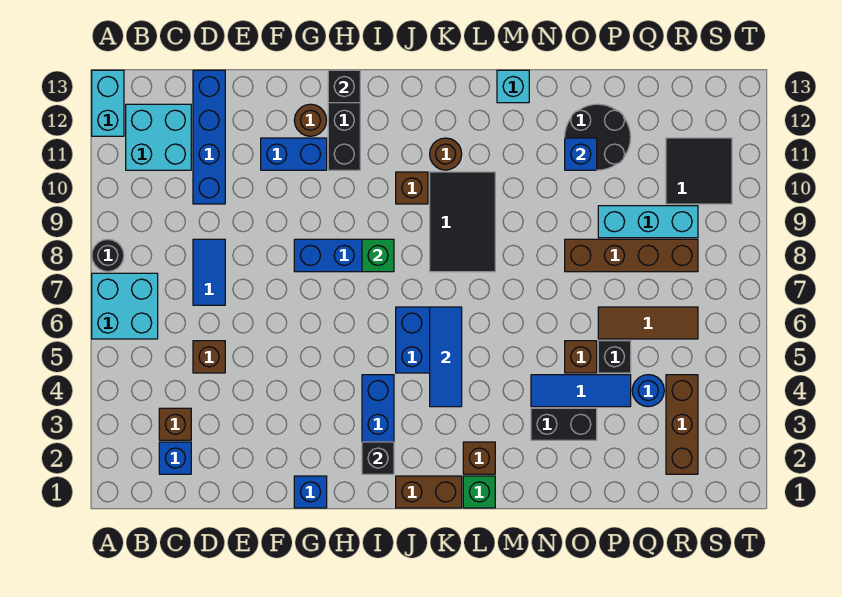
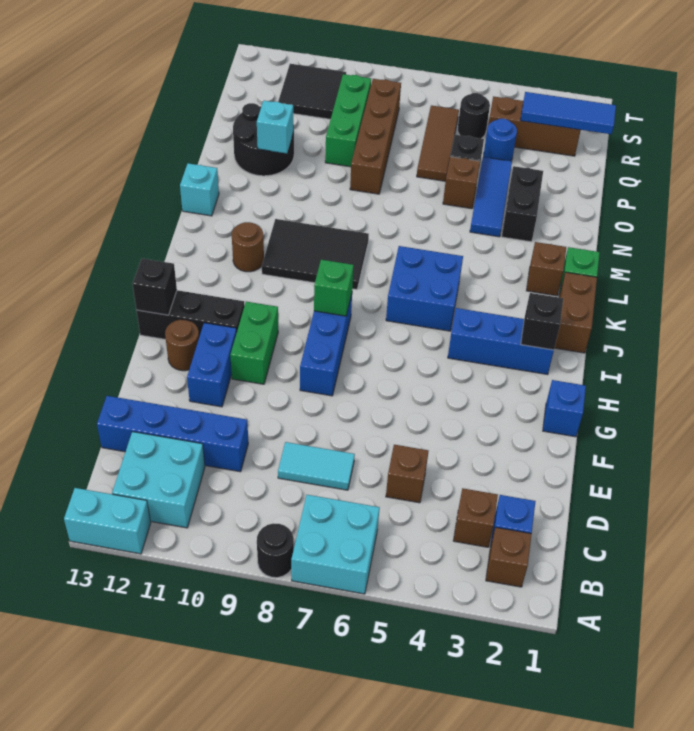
blue tile D7:D8 level 1 -> cyan tile D7:D8 level 1
none -> green brick G10:H10 level 1
brown brick J10 level 1 -> brown brick B2 level 1
blue tile K4:K6 level 2 -> blue tile R1:R3 level 2
blue brick O11 level 2 -> cyan brick O11 level 2
cyan brick P9:R9 level 1 -> green brick P9:R9 level 1
none -> black round brick R5 level 1

